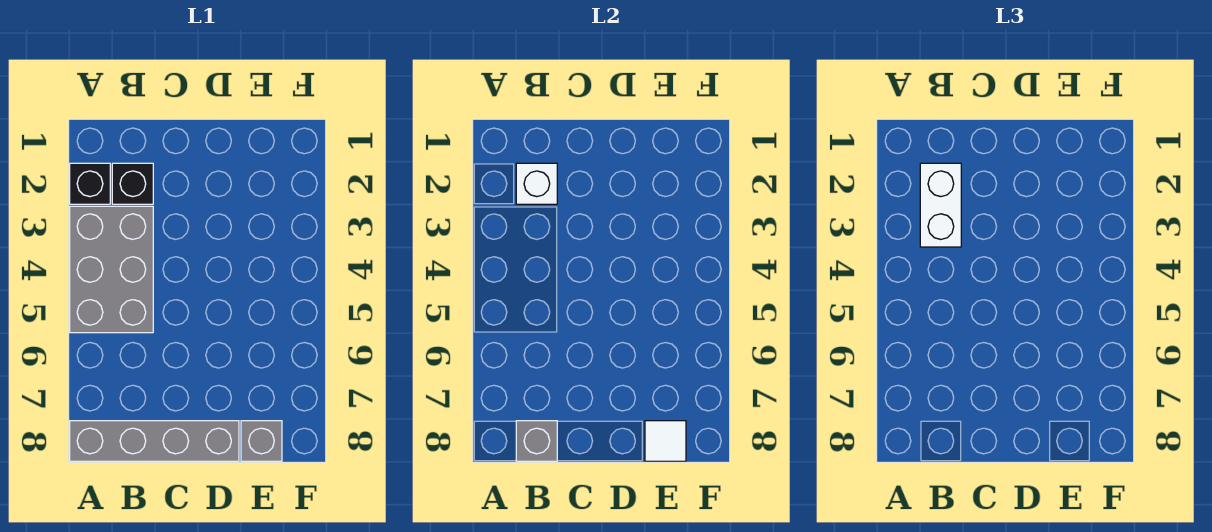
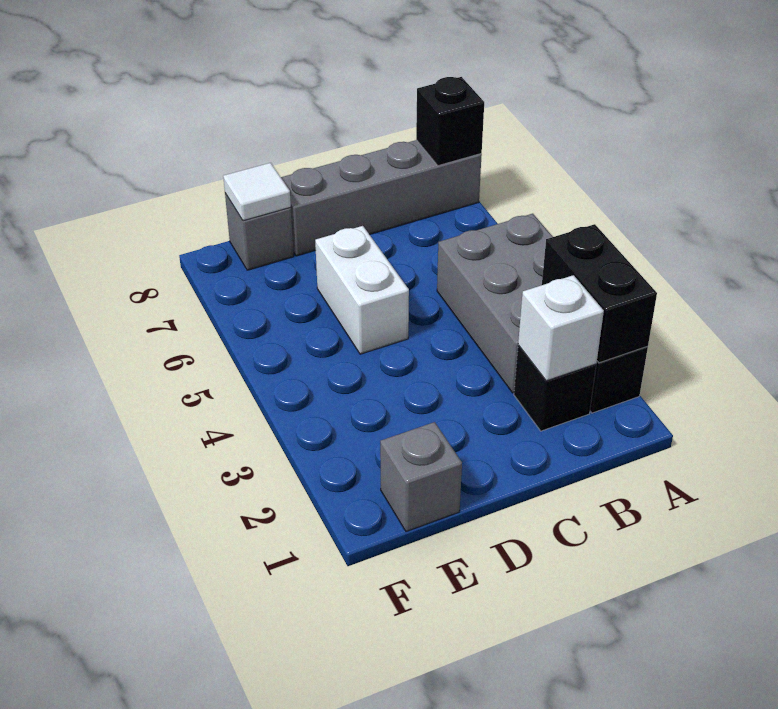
none -> black brick A2:A3 level 2
none -> black brick A8 level 2
white brick B2:B3 level 3 -> white brick D5:D6 level 1
grey brick B8 level 2 -> grey brick E1 level 1

